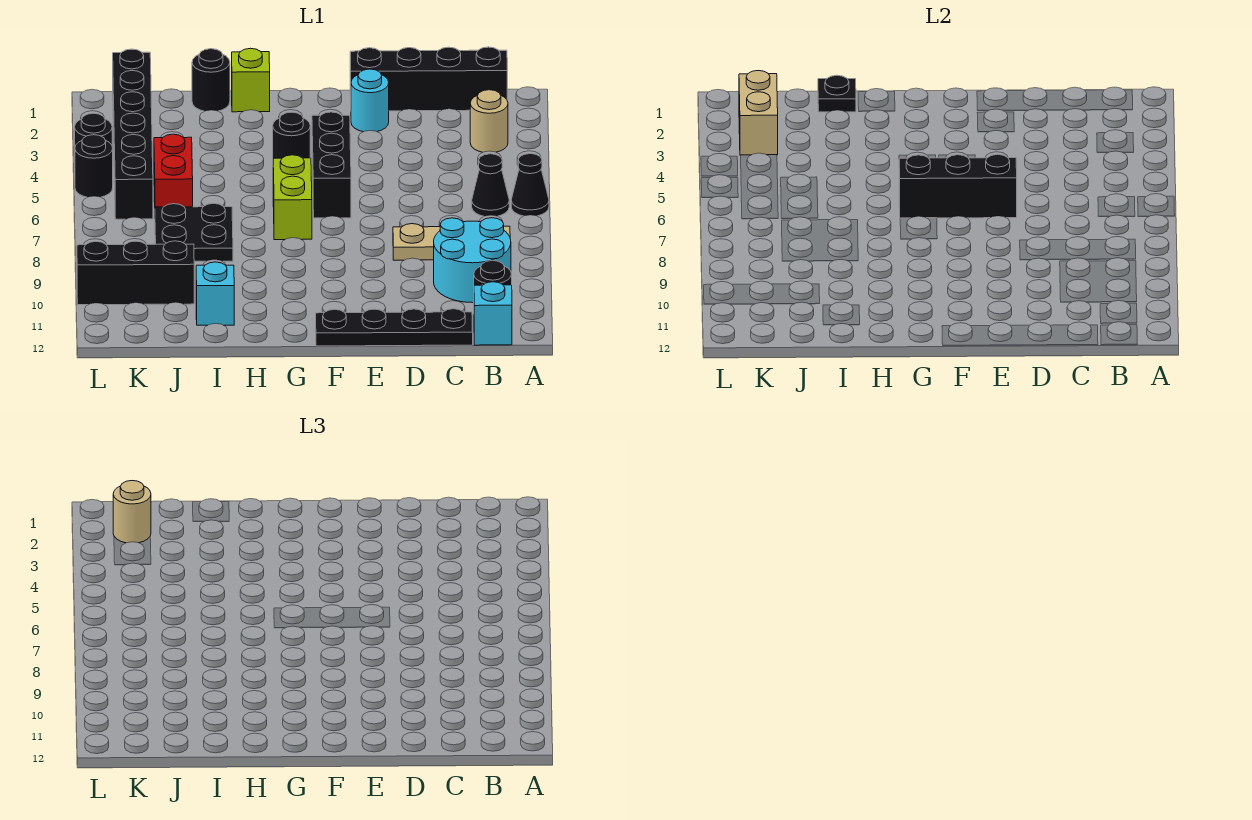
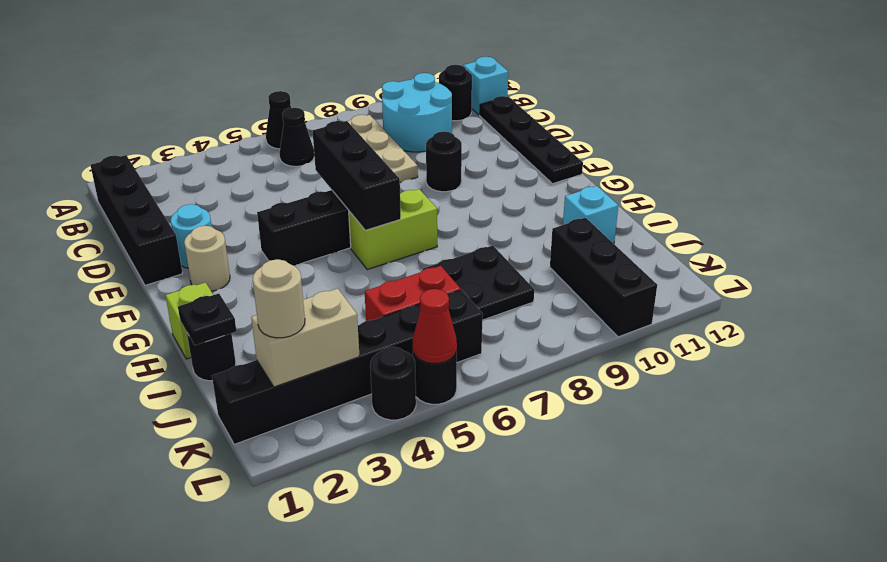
tan round brick B3 level 1 -> tan round brick F2 level 1
black round brick G4 level 1 -> black round brick E9 level 1
none -> red cone L5 level 2

